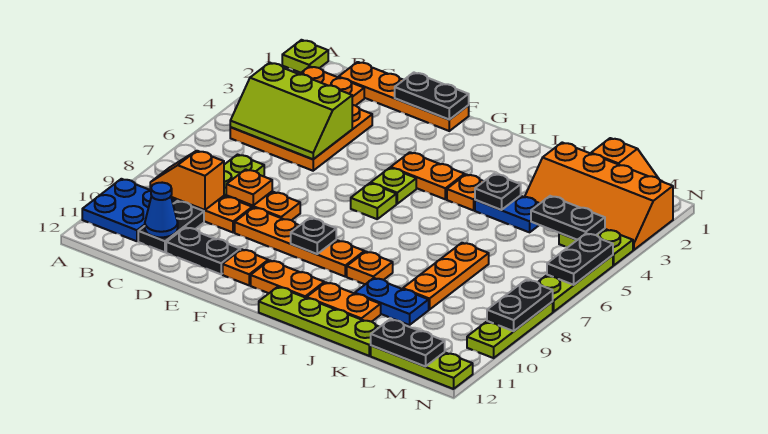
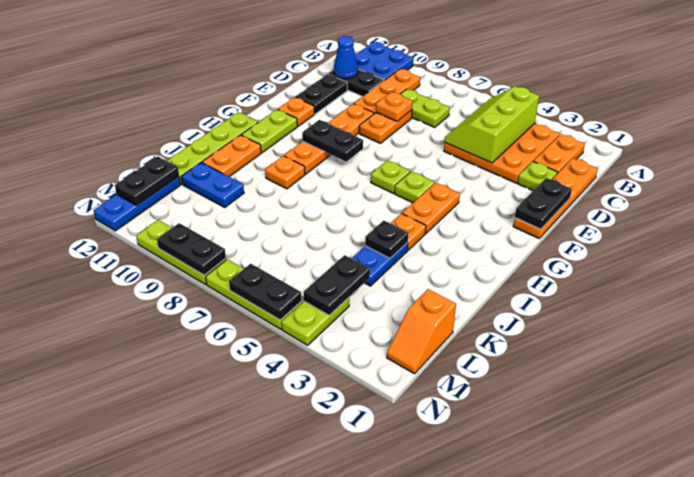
lime plate A1 level 1 -> lime plate D2 level 1
orange slope B9:C9 level 2 top C -> none
black plate G9 level 2 -> black plate G8:G9 level 2
orange plate G11:H11 level 1 -> lime plate G11:H11 level 1
blue plate J10:K10 level 1 -> blue plate K10:K11 level 1
orange slope K2:N3 level 1 top 2 -> none
orange plate K7:K9 level 1 -> none
lime plate L12:N12 level 1 -> blue plate L12:N12 level 1

